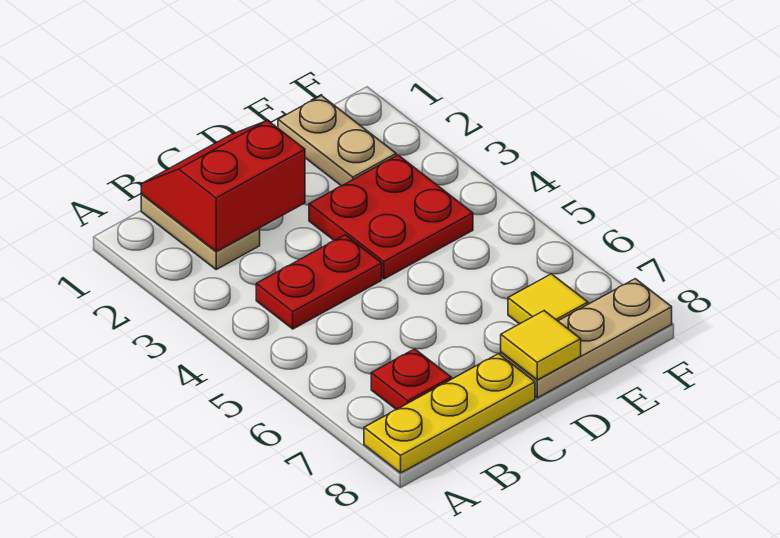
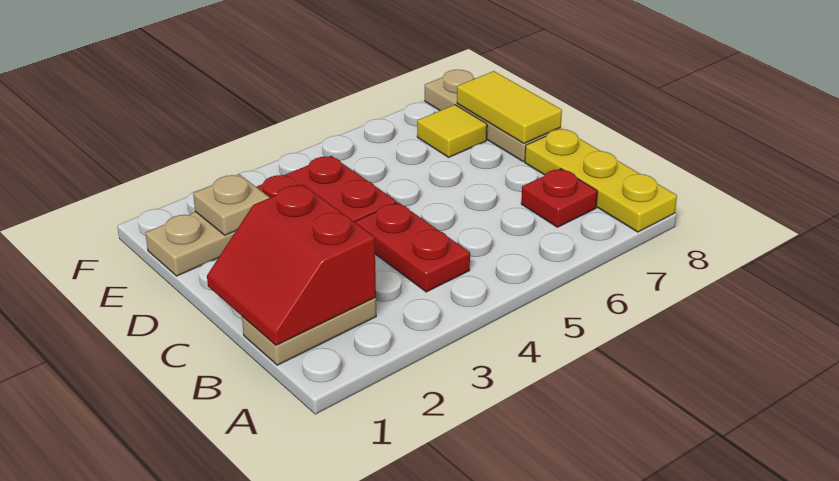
yellow tile D8 level 2 -> yellow tile D8:E8 level 2
none -> tan plate E2 level 2

